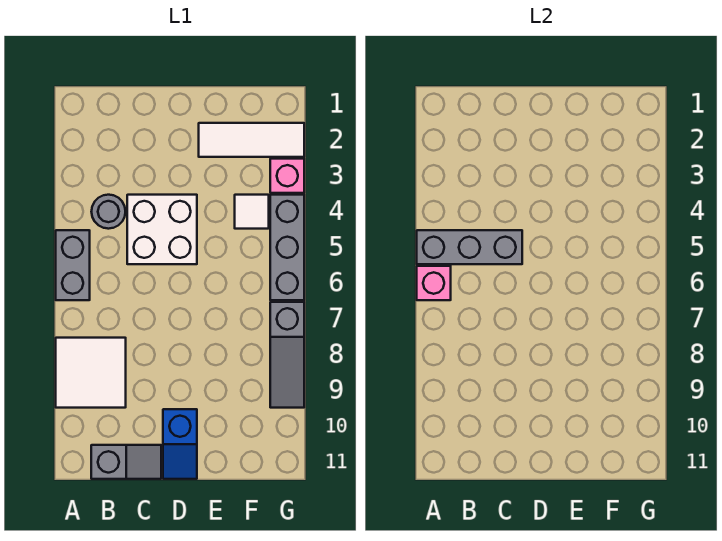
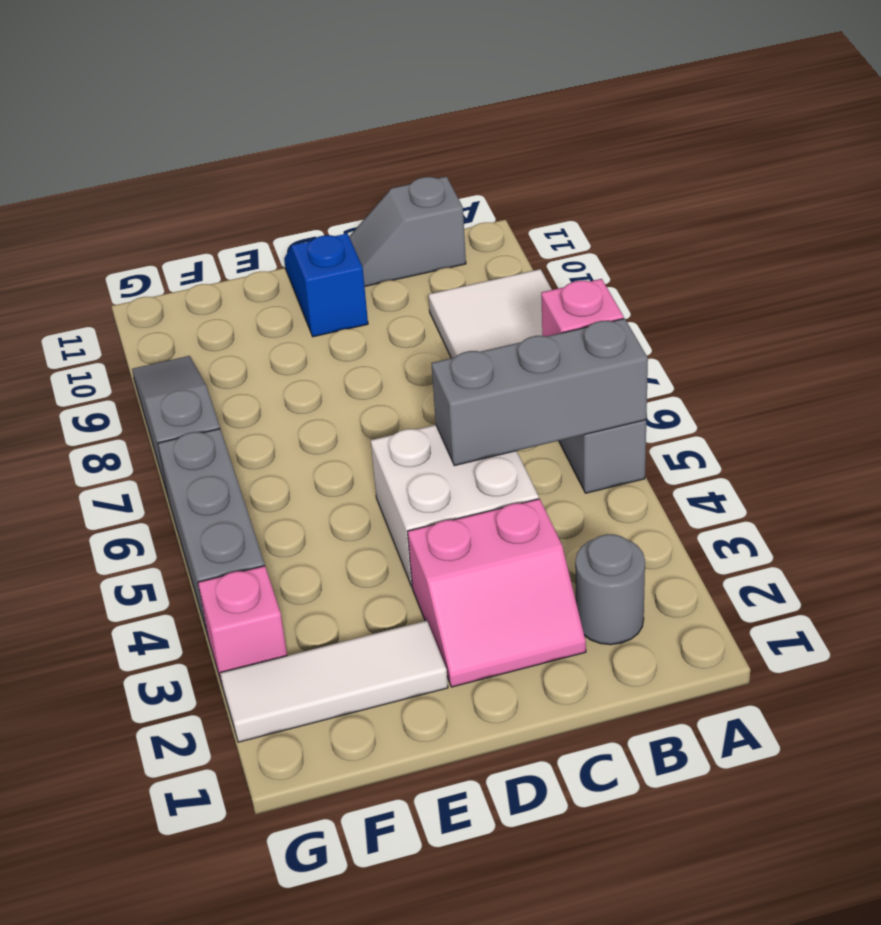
grey round brick B4 level 1 -> grey round brick B2 level 1
none -> pink slope C2:D3 level 1 top 3
white tile F4 level 1 -> none

